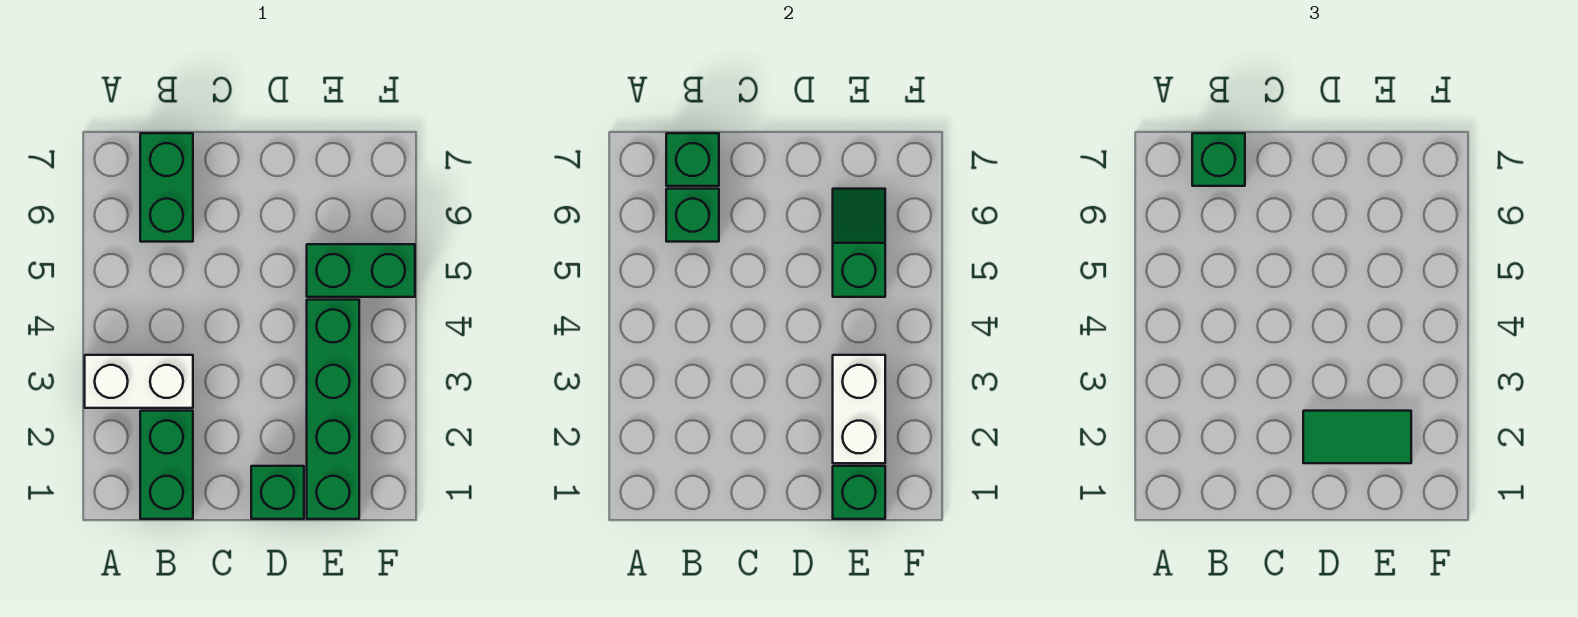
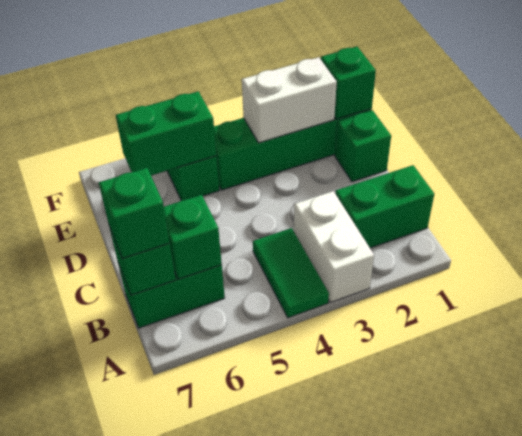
green tile D2:E2 level 3 -> green tile A4:B4 level 1
green slope E5:E6 level 2 top 5 -> green brick E5:E6 level 2

